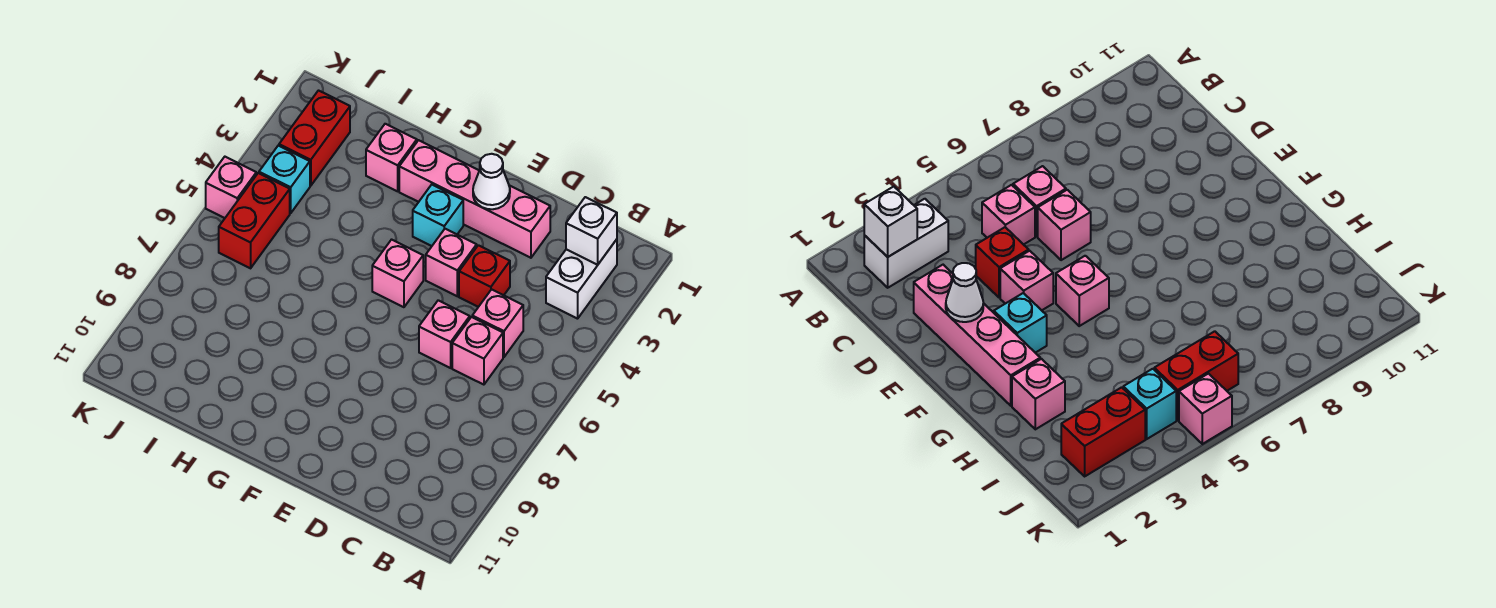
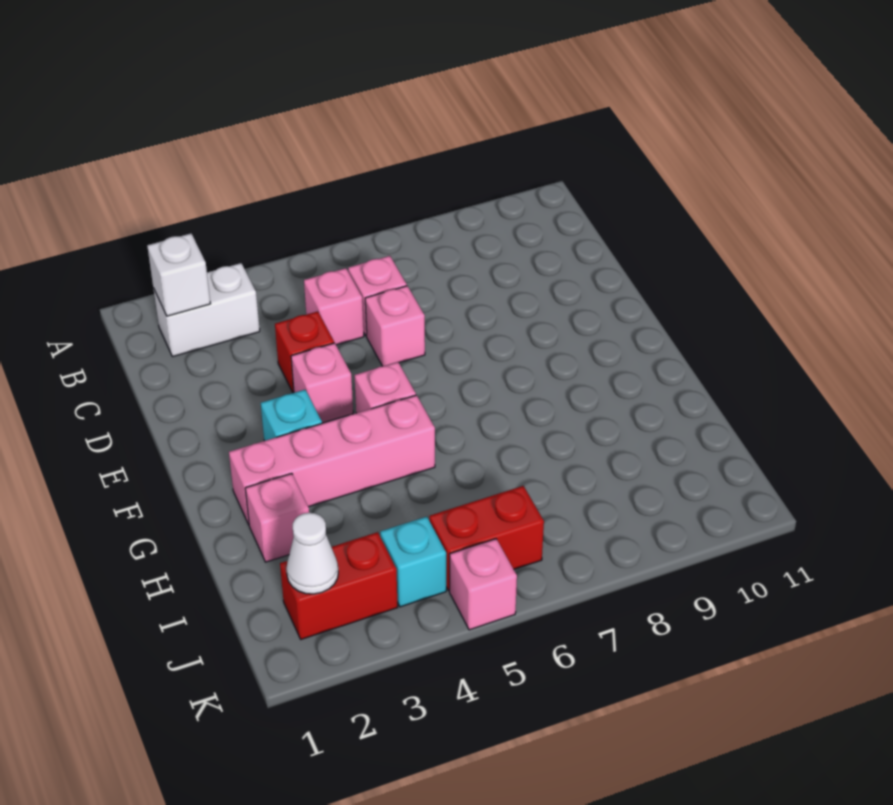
pink brick D2:G2 level 1 -> pink brick G2:G5 level 1
white cone E2 level 2 -> white cone J2 level 2

